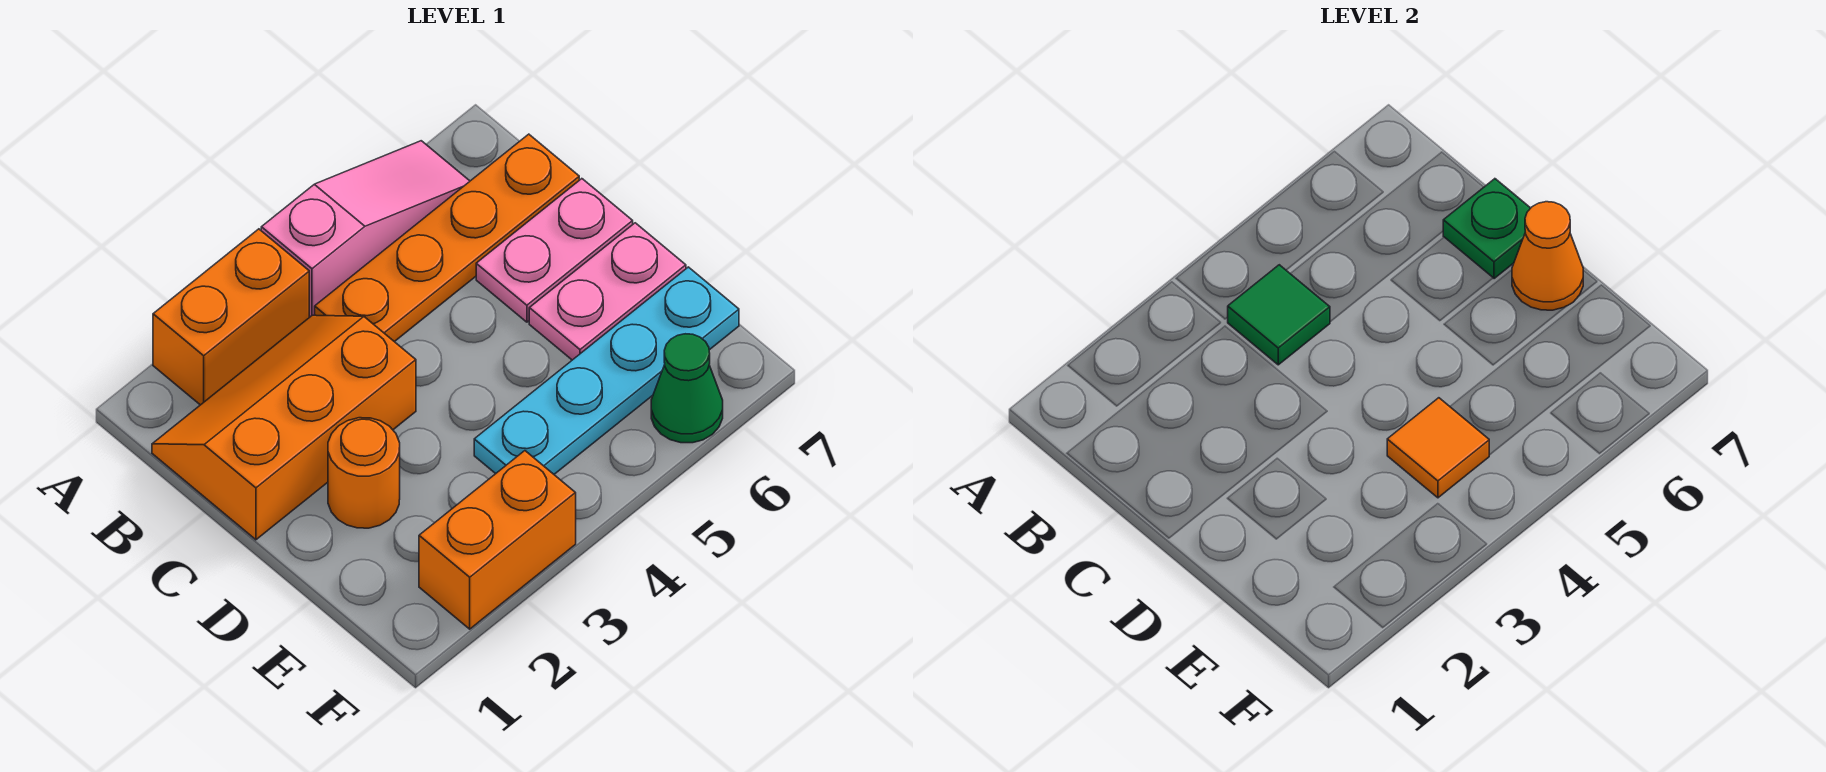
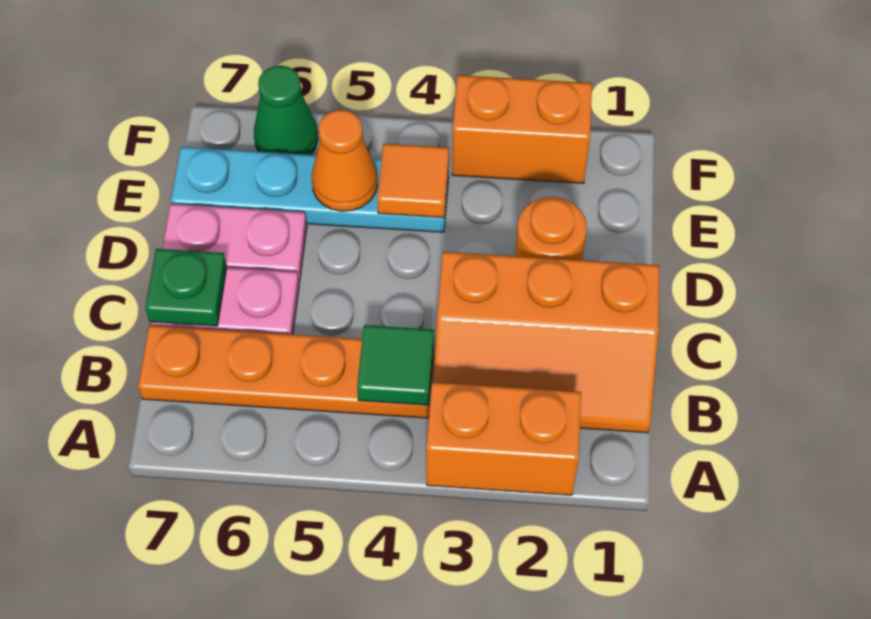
pink slope A4:A6 level 1 top 4 -> none
orange cone D7 level 2 -> orange cone E5 level 2

